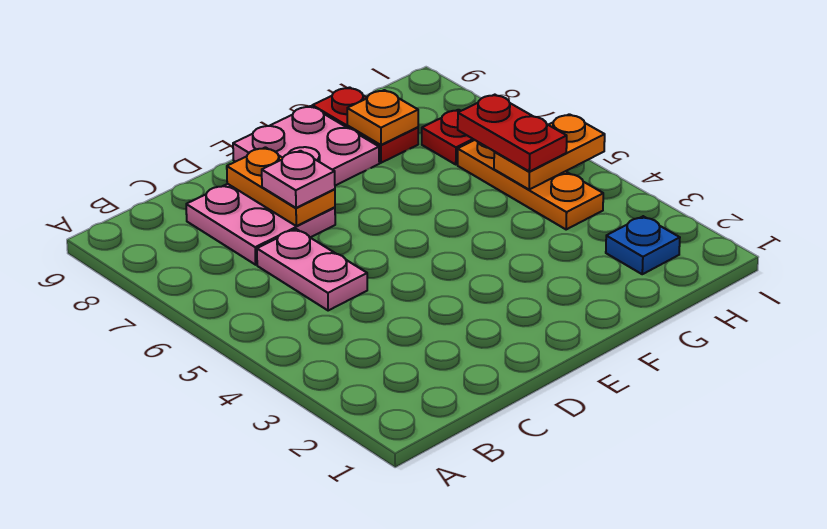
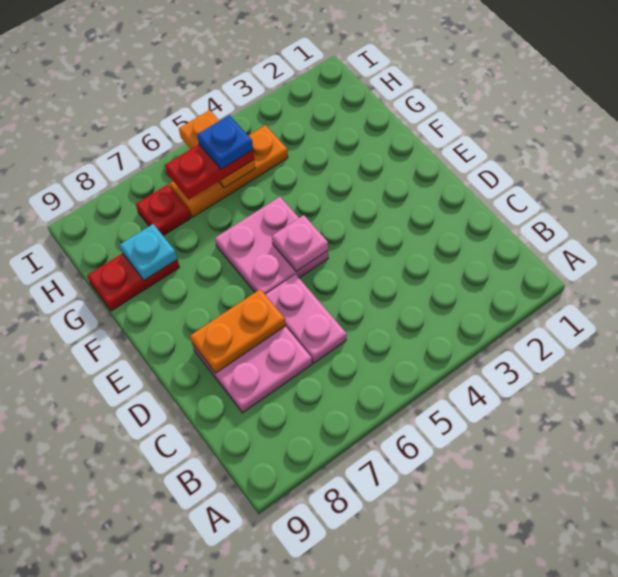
pink plate C5:C6 level 1 -> pink plate C6:D6 level 1
pink plate D7 level 3 -> pink plate E5 level 2
pink plate E8:F9 level 1 -> pink plate E5:F6 level 1
orange plate G8 level 2 -> cyan plate G8 level 2
blue plate H2 level 1 -> blue plate H5 level 4

